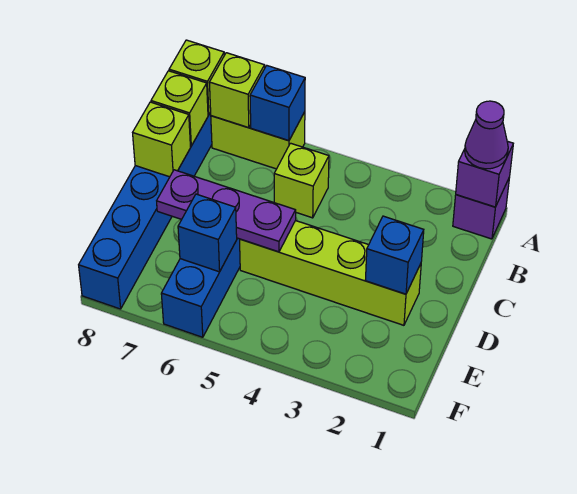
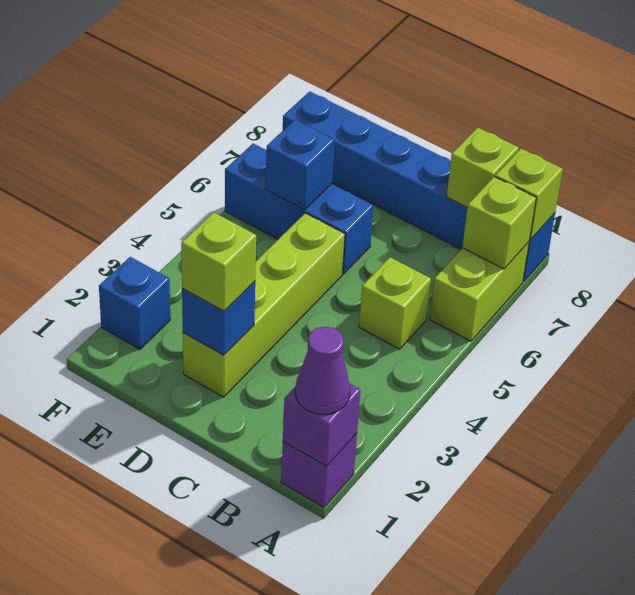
blue brick A6 level 2 -> blue brick F2 level 1
lime brick C8 level 2 -> lime brick D2 level 3
purple plate D5:D7 level 2 -> none

